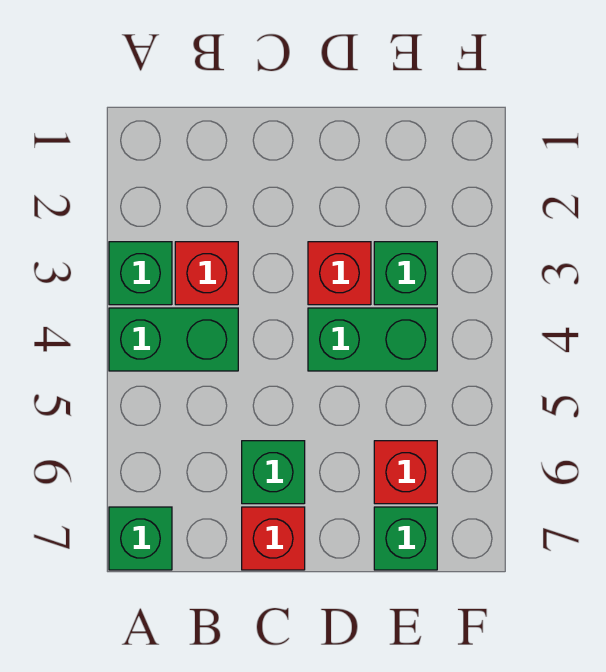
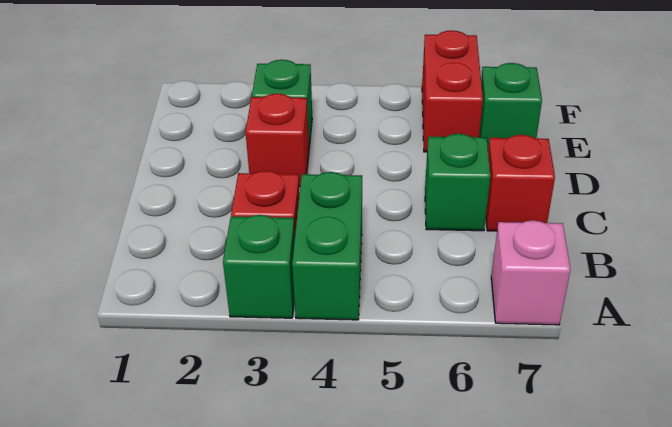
green brick A7 level 1 -> pink brick A7 level 1
green brick D4:E4 level 1 -> none
red brick E6 level 1 -> red brick E6:F6 level 1

